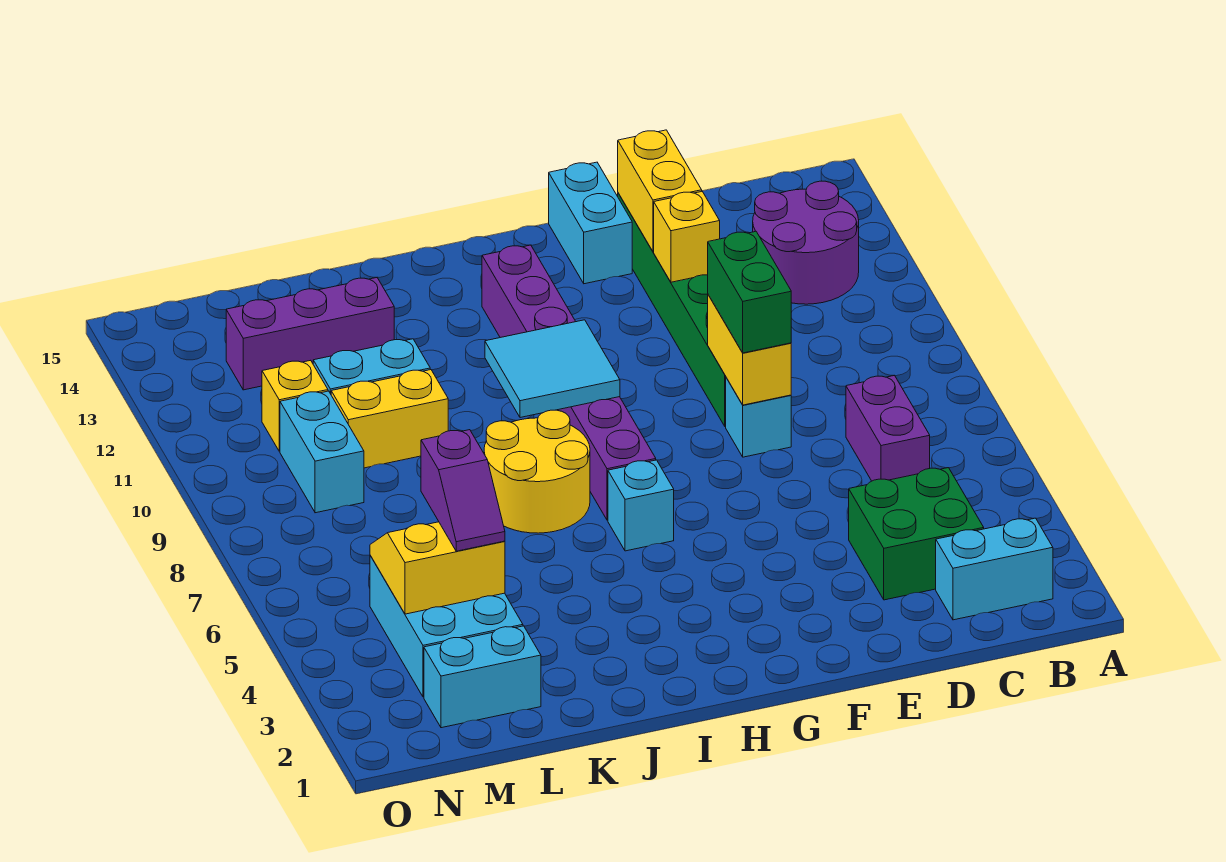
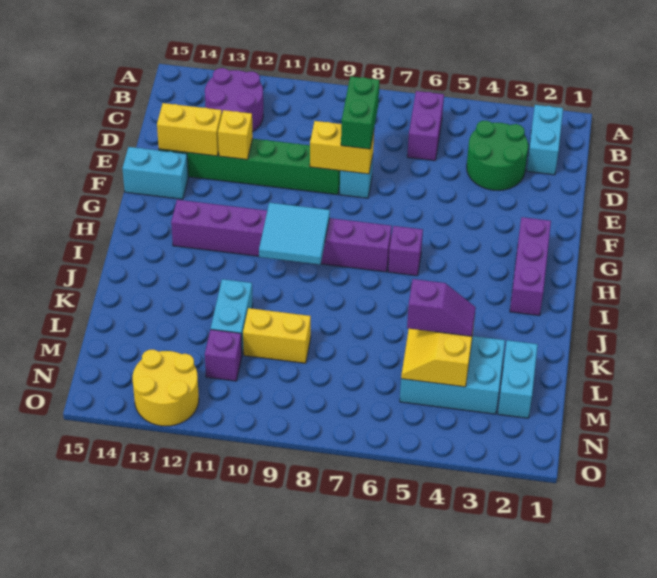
green brick C3:D4 level 1 -> green round brick C3:D4 level 1
purple brick C6:C7 level 1 -> purple brick B6:C6 level 1
green brick E8:E9 level 3 -> green brick D8:E8 level 3
cyan brick H6 level 1 -> purple brick H6 level 1
yellow round brick I7:J8 level 1 -> yellow round brick N12:O13 level 1
yellow brick K10:L10 level 1 -> yellow brick L9:L10 level 1
purple brick K13:M13 level 1 -> purple brick G2:I2 level 1
cyan brick M9:M10 level 1 -> none
yellow brick M11 level 1 -> purple brick M11 level 1

